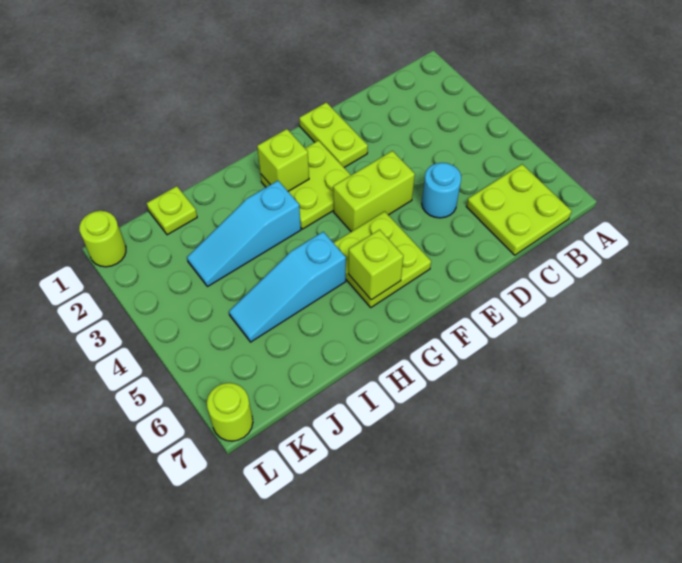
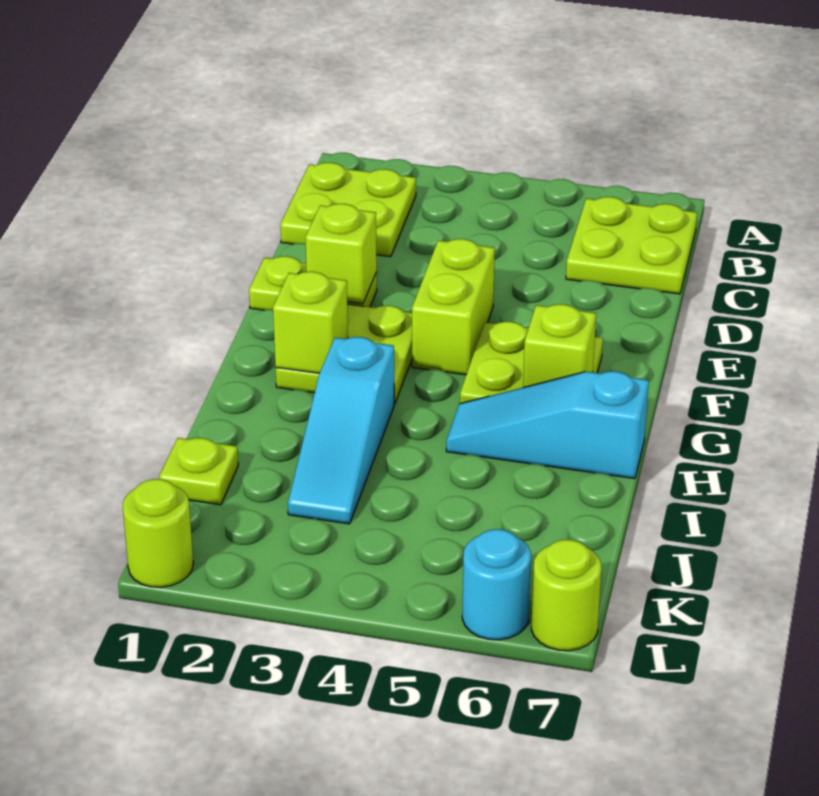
none -> lime plate B1:C2 level 1
cyan round brick D5 level 1 -> cyan round brick L6 level 1
none -> lime brick E2 level 2
cyan slope H5:J5 level 1 top H -> cyan slope H5:H7 level 1 top 7

